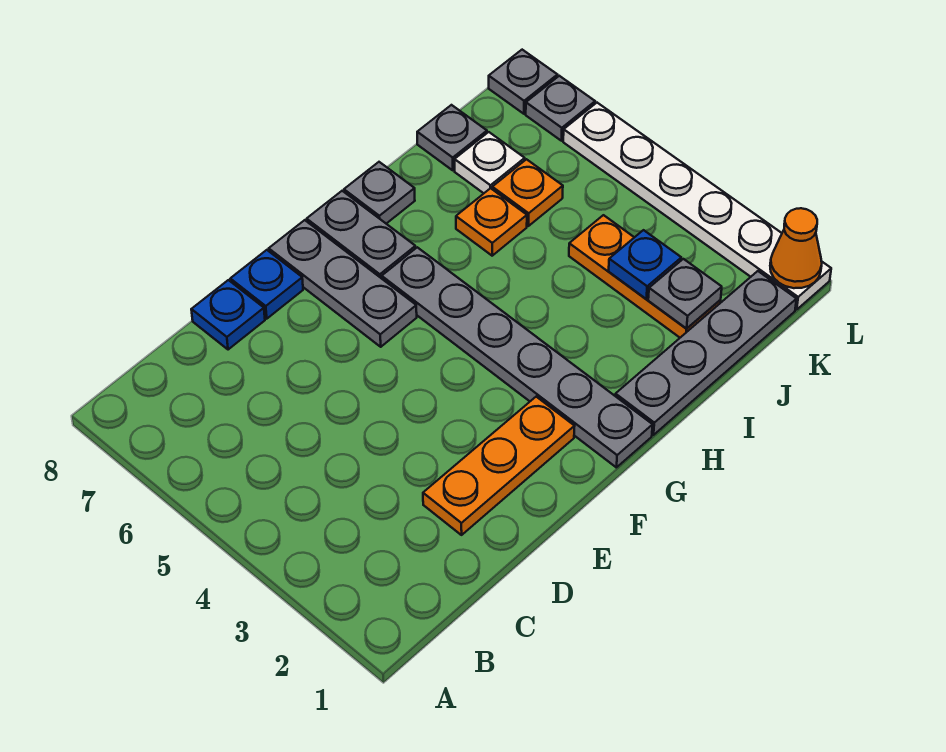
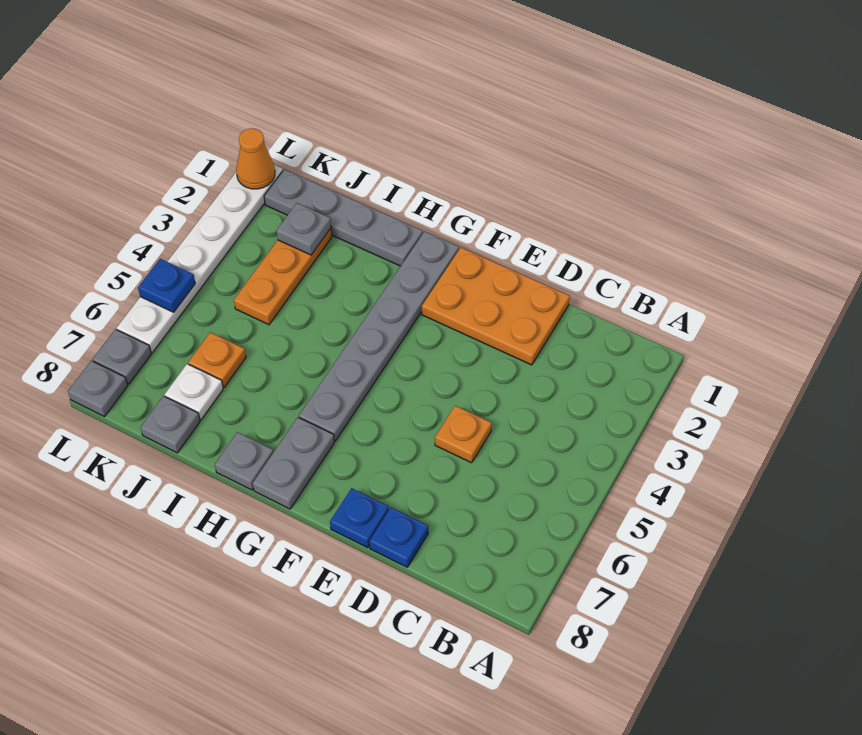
orange plate D2:F2 level 1 -> orange plate D1:F2 level 1
grey plate F6:F8 level 1 -> none
orange plate I6 level 1 -> orange plate D5 level 1
blue plate J3 level 2 -> blue plate L5 level 2

